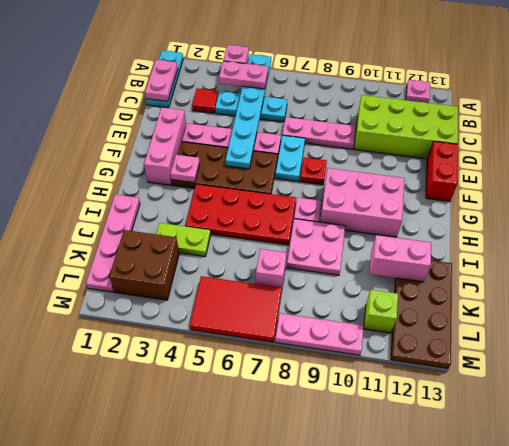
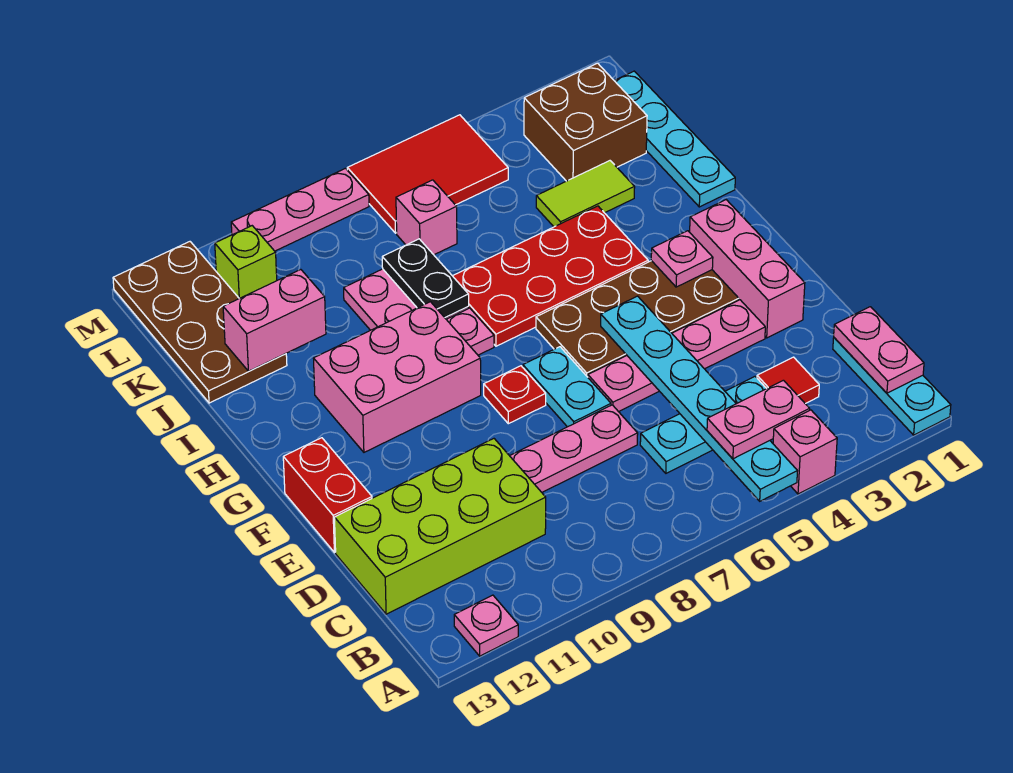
pink plate I1:L1 level 1 -> cyan plate I1:L1 level 1
none -> black plate I8:J8 level 2
lime plate J3:J4 level 1 -> lime tile J3:J4 level 1

